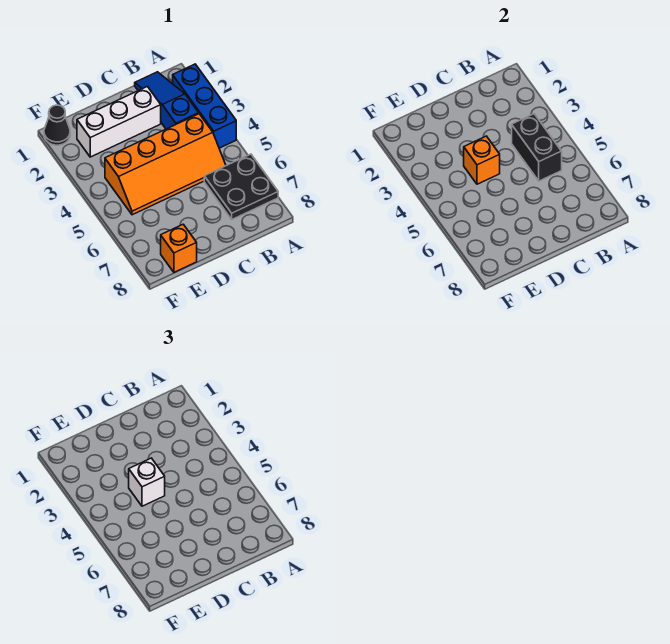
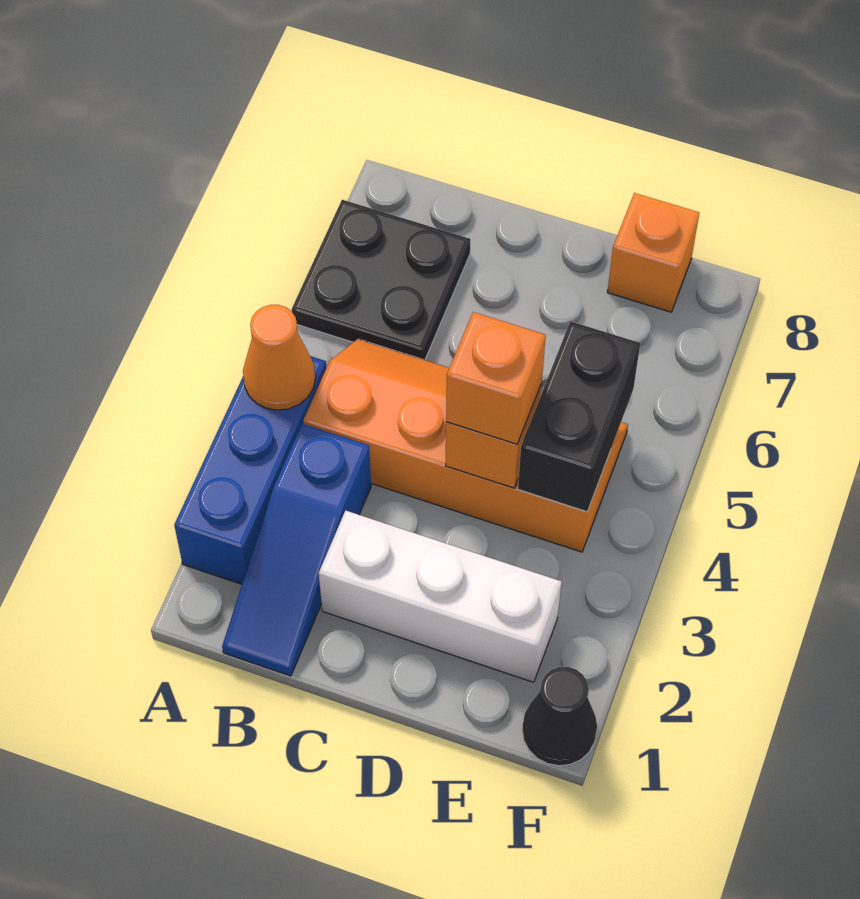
none -> orange cone A4 level 2
black brick B4:B5 level 2 -> black brick E4:E5 level 2
white brick D4 level 3 -> orange brick D4 level 3

